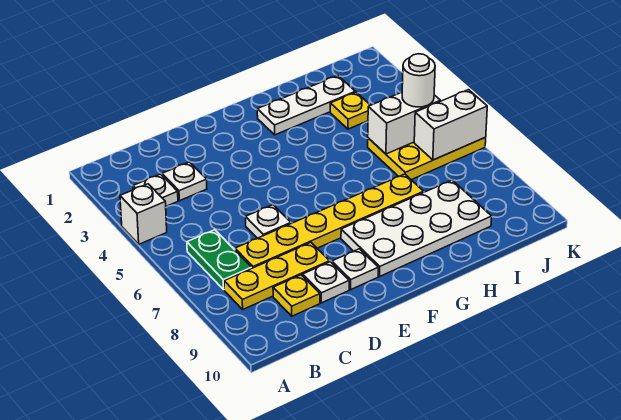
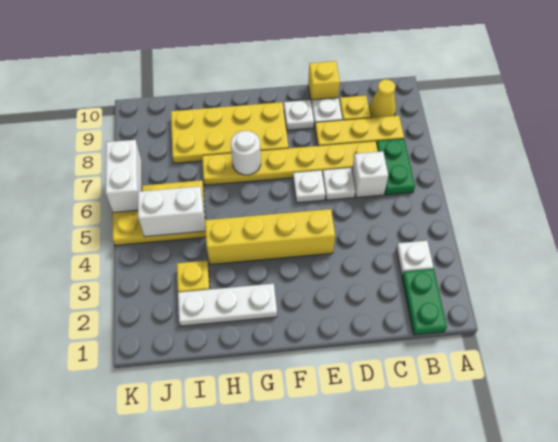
white brick A4 level 1 -> white brick C6 level 1
none -> green plate B1:B2 level 1
none -> yellow cone B9 level 1
white plate C3 level 1 -> white plate E6 level 1
none -> yellow brick D10 level 1
none -> yellow brick E4:H4 level 1
white plate F8:I9 level 1 -> yellow plate F8:I9 level 1
white round brick J5 level 3 -> white round brick G7 level 2
white brick J6:K6 level 2 -> white brick K6:K7 level 2

